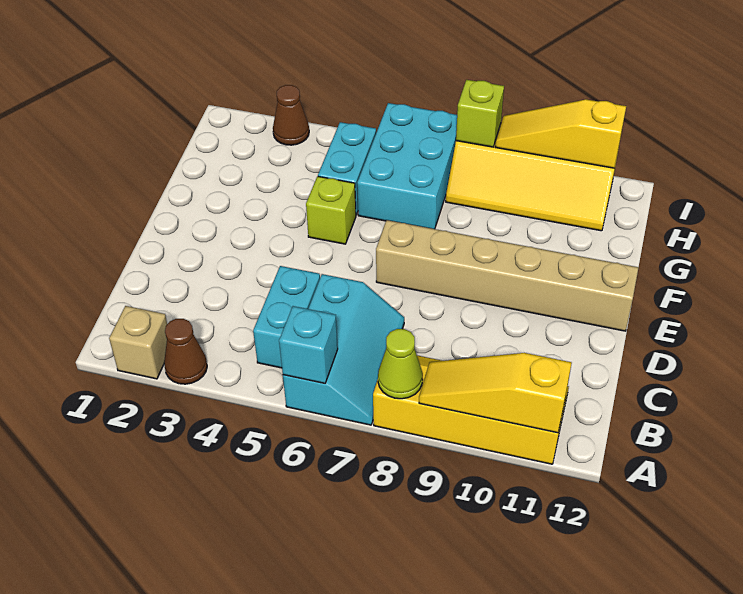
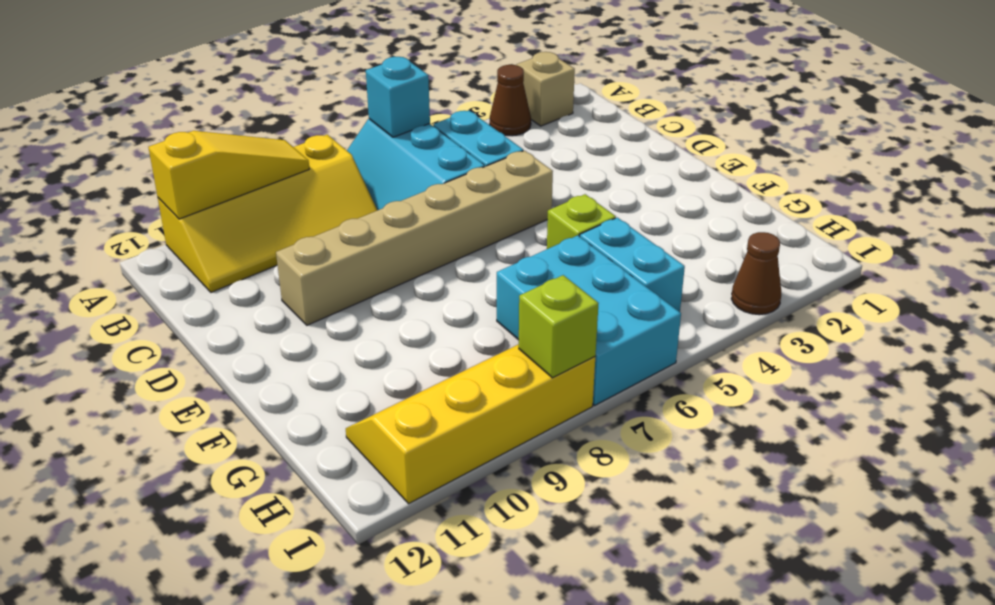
lime cone A8 level 2 -> none
tan brick E7:E12 level 1 -> tan brick D5:D10 level 1
yellow slope I9:I11 level 2 top 11 -> none

